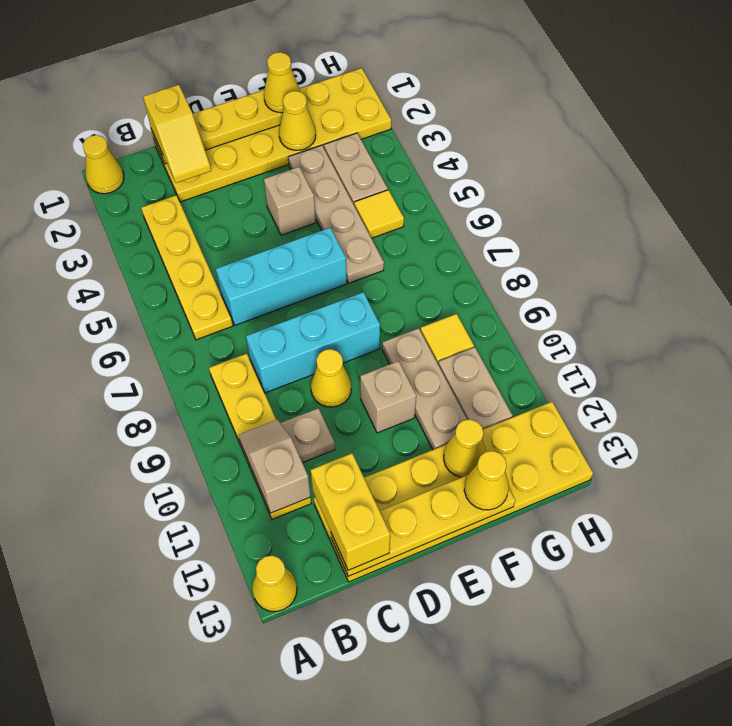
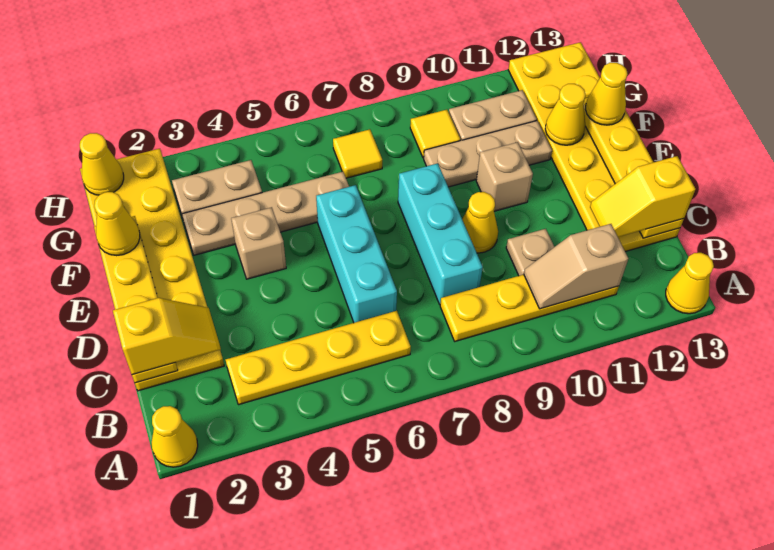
yellow brick C12:C13 level 3 -> yellow slope C12:C13 level 3 top 13
yellow cone F2 level 2 -> yellow cone H1 level 2
yellow tile G5 level 1 -> yellow tile G7 level 1

